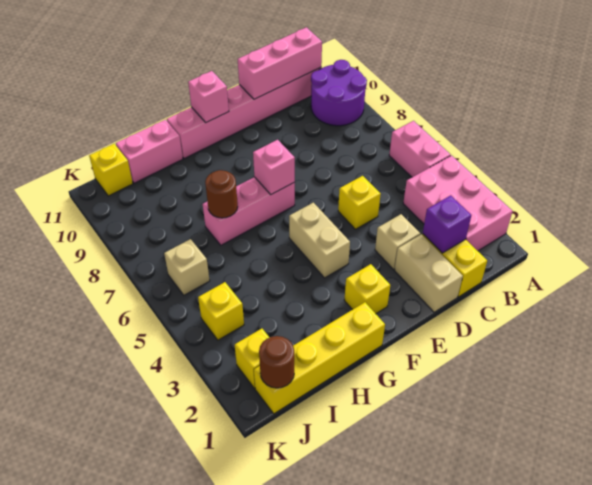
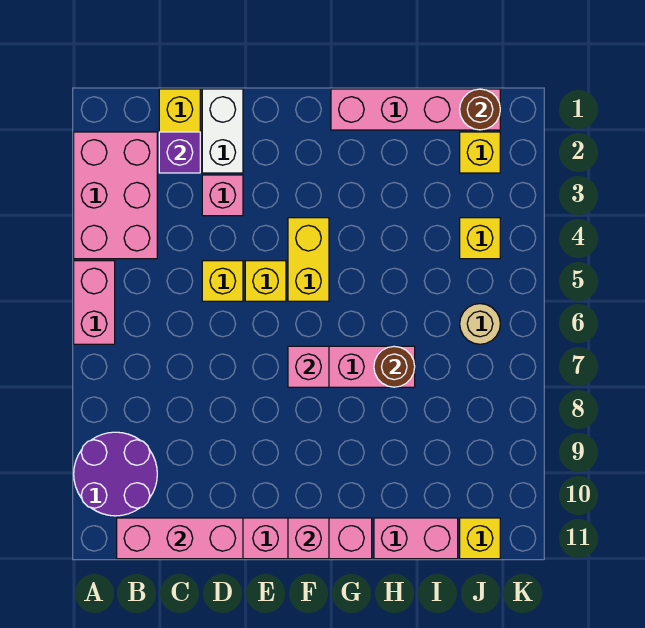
tan brick D1:D2 level 1 -> white brick D1:D2 level 1
tan brick D3 level 1 -> pink brick D3 level 1
yellow brick F2 level 1 -> yellow brick E5 level 1
tan brick F4:F5 level 1 -> yellow brick F4:F5 level 1
yellow brick G1:J1 level 1 -> pink brick G1:J1 level 1
tan brick J6 level 1 -> tan round brick J6 level 1

